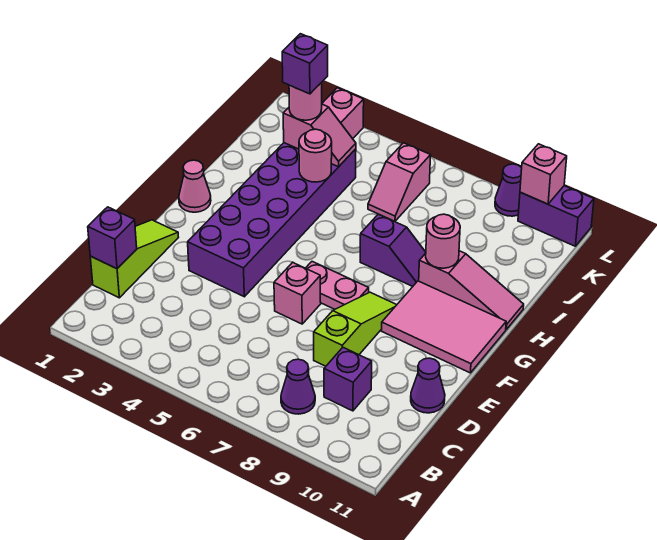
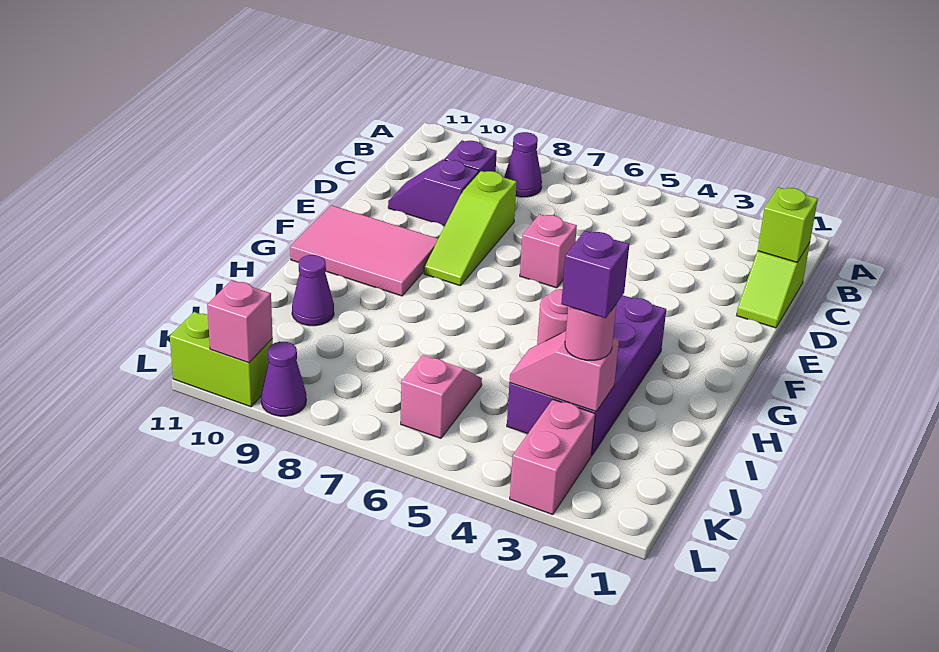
lime slope C1:E1 level 1 top C -> lime slope C1:D1 level 1 top C
purple brick C1 level 2 -> lime brick C1 level 2
purple cone D11 level 1 -> purple cone I10 level 1
purple brick E3:J4 level 1 -> purple brick G3:J4 level 1
pink plate F6:F7 level 1 -> none
pink cone G1 level 1 -> none
purple slope H7:H8 level 1 top 7 -> purple slope D9:D10 level 1 top 9
pink slope H9:H11 level 1 top 9 -> none
pink round brick H9 level 2 -> none
purple brick L10:L11 level 1 -> lime brick L10:L11 level 1

